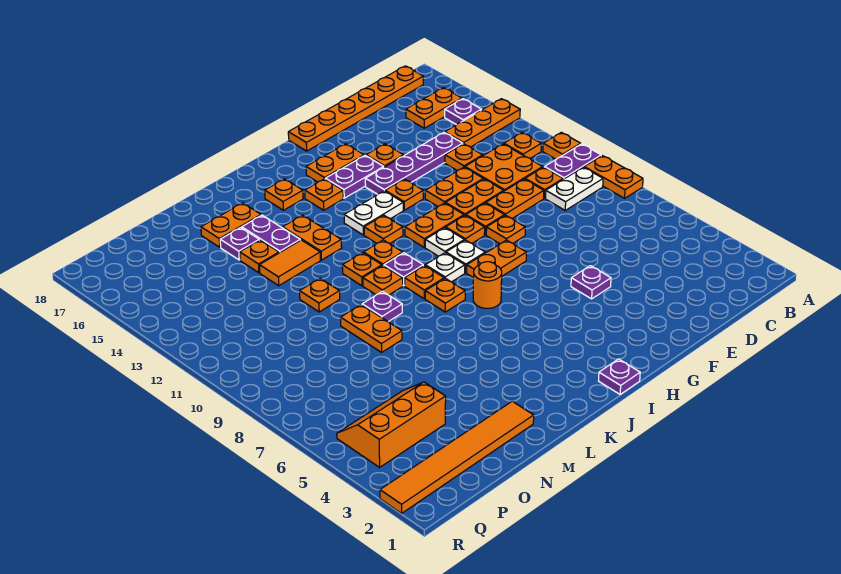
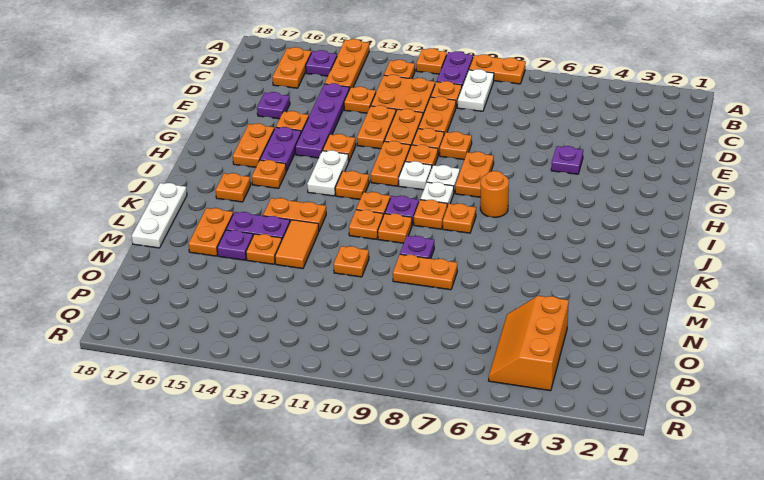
orange plate B18:G18 level 1 -> none
purple plate I1 level 1 -> purple plate E16 level 1
none -> white plate K18:M18 level 1
orange tile M2:R2 level 1 -> none

